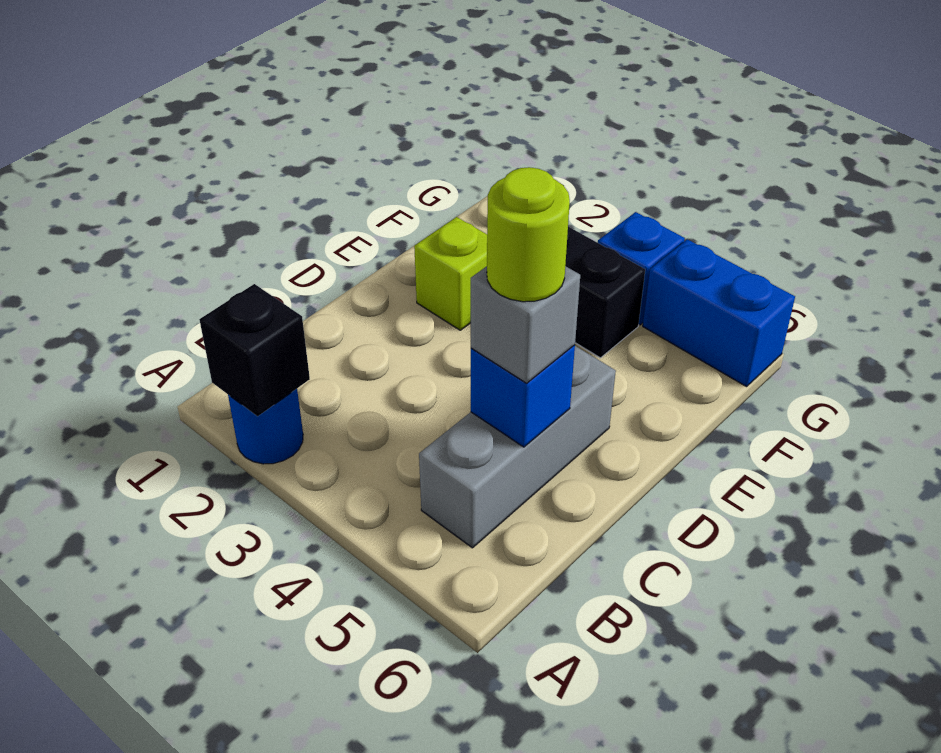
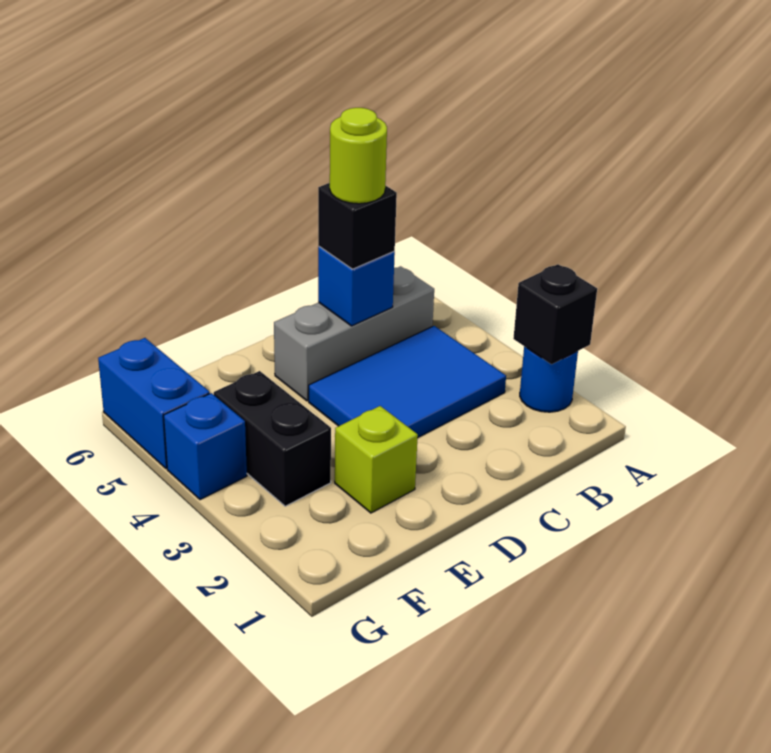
none -> blue tile B3:D4 level 1
grey brick C5 level 3 -> black brick C5 level 3

